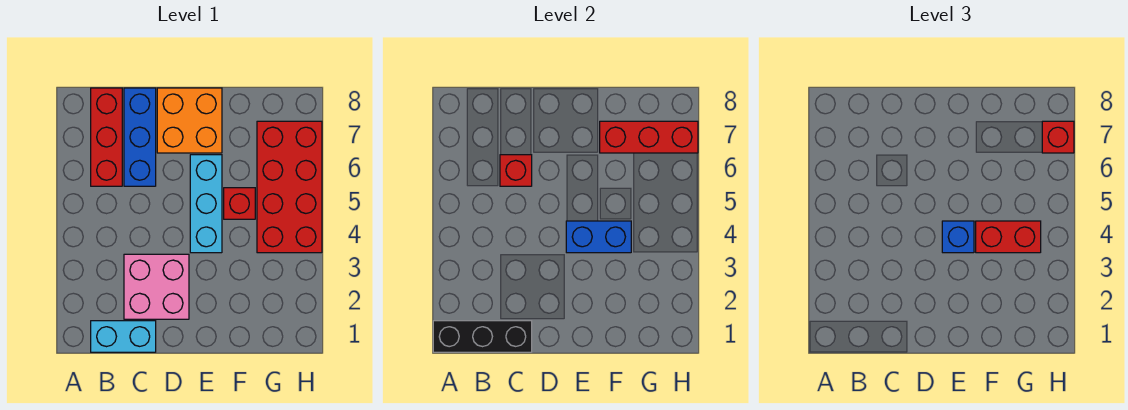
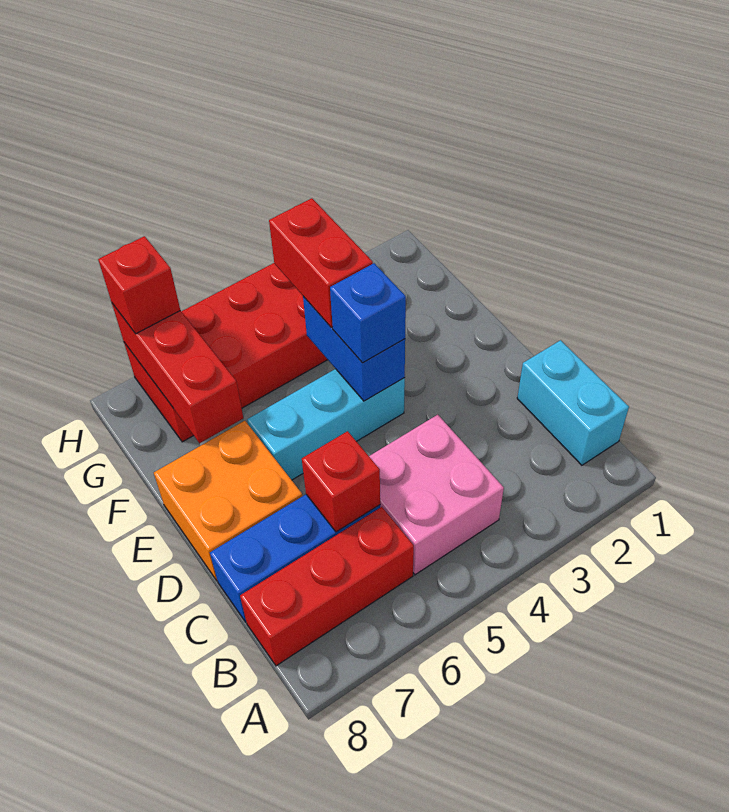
black brick A1:C1 level 2 -> none
pink brick C2:D3 level 1 -> pink brick B4:C5 level 1
red brick F5 level 1 -> none

